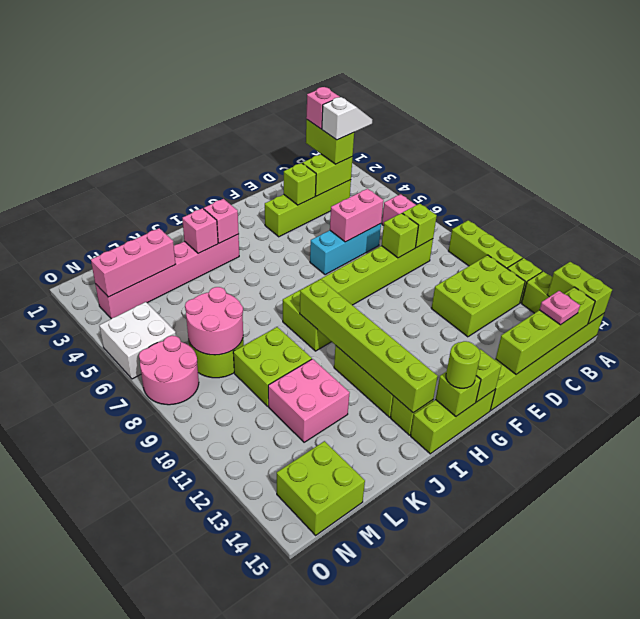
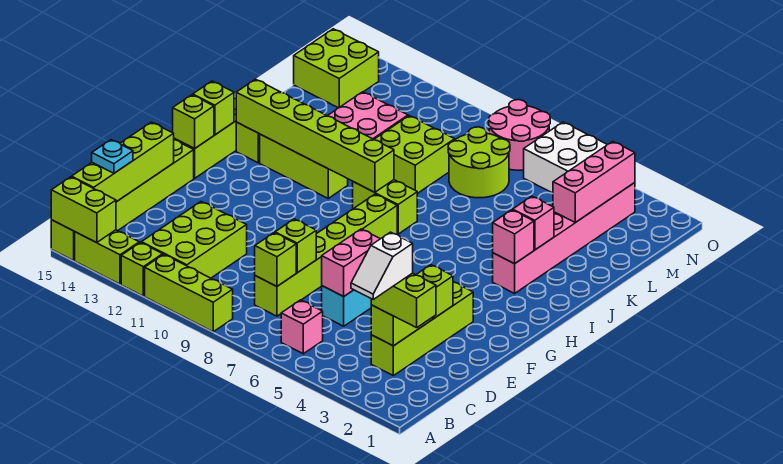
pink brick C2 level 4 -> none
pink plate C15 level 3 -> cyan plate C15 level 3
lime round brick H15 level 3 -> none
pink round brick L7:M8 level 2 -> none

